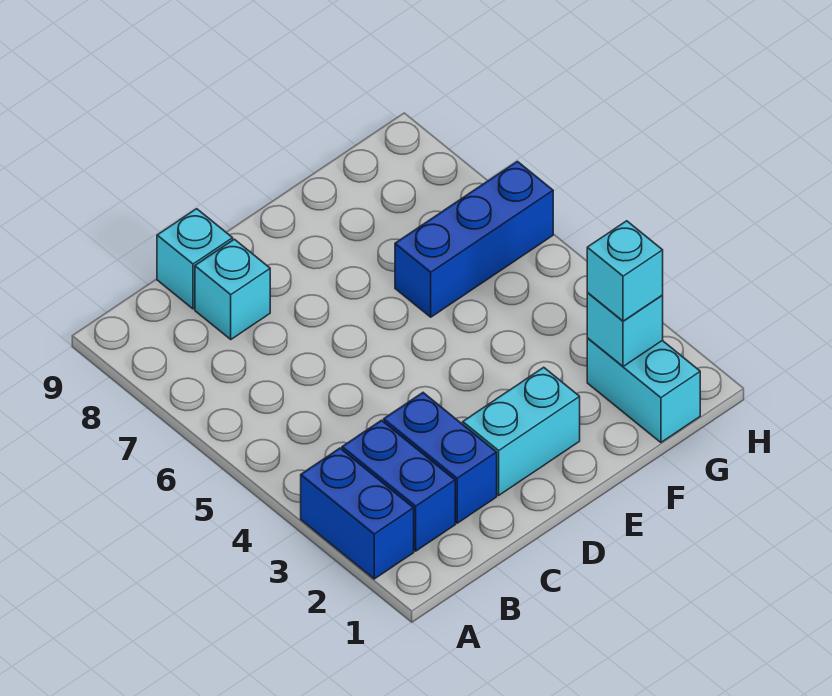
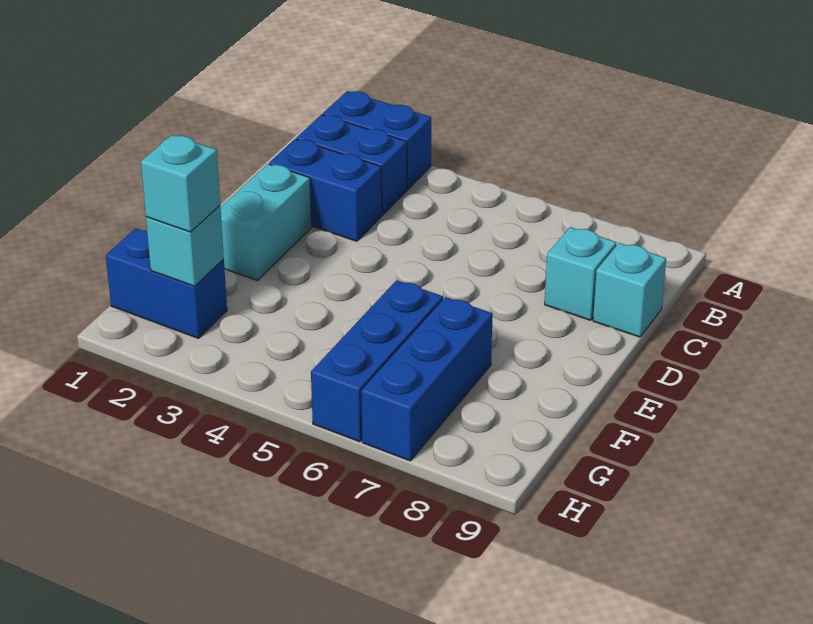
none -> blue brick F7:H7 level 1
cyan brick G1:G2 level 1 -> blue brick G1:G2 level 1

